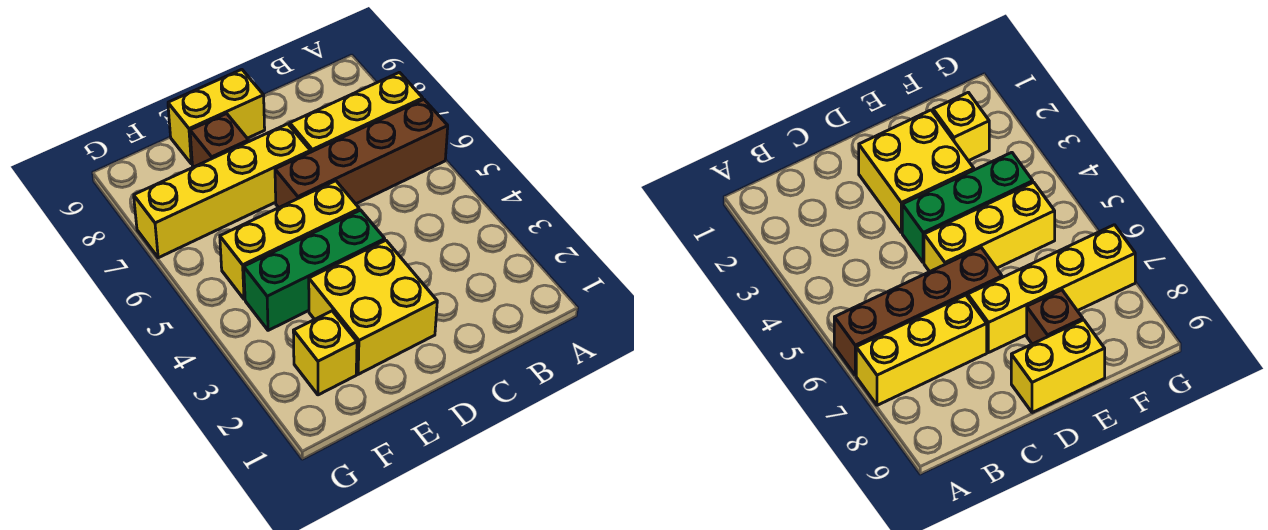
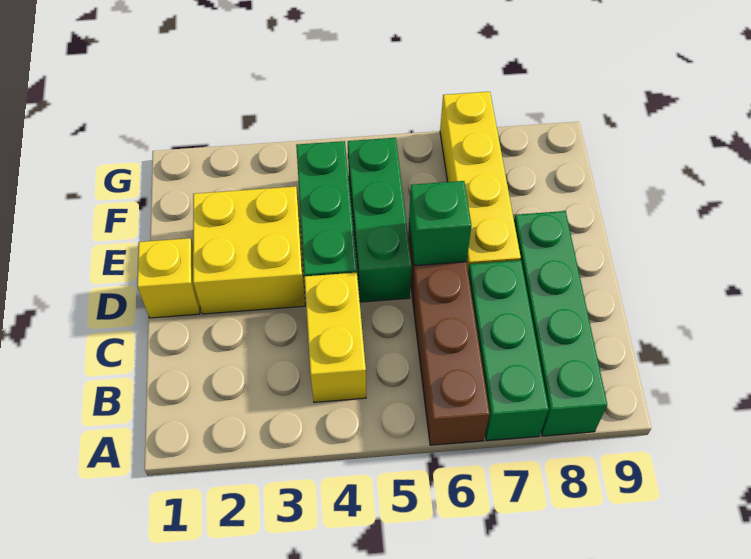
yellow brick A7:C7 level 1 -> green brick A7:C7 level 1
none -> green brick A8:D8 level 1
yellow brick D5:F5 level 1 -> green brick D5:F5 level 1
none -> green brick D6 level 2
yellow brick D9:E9 level 1 -> yellow brick B4:C4 level 1
brown brick E8 level 1 -> none
yellow brick F2 level 1 -> yellow brick D1 level 1

